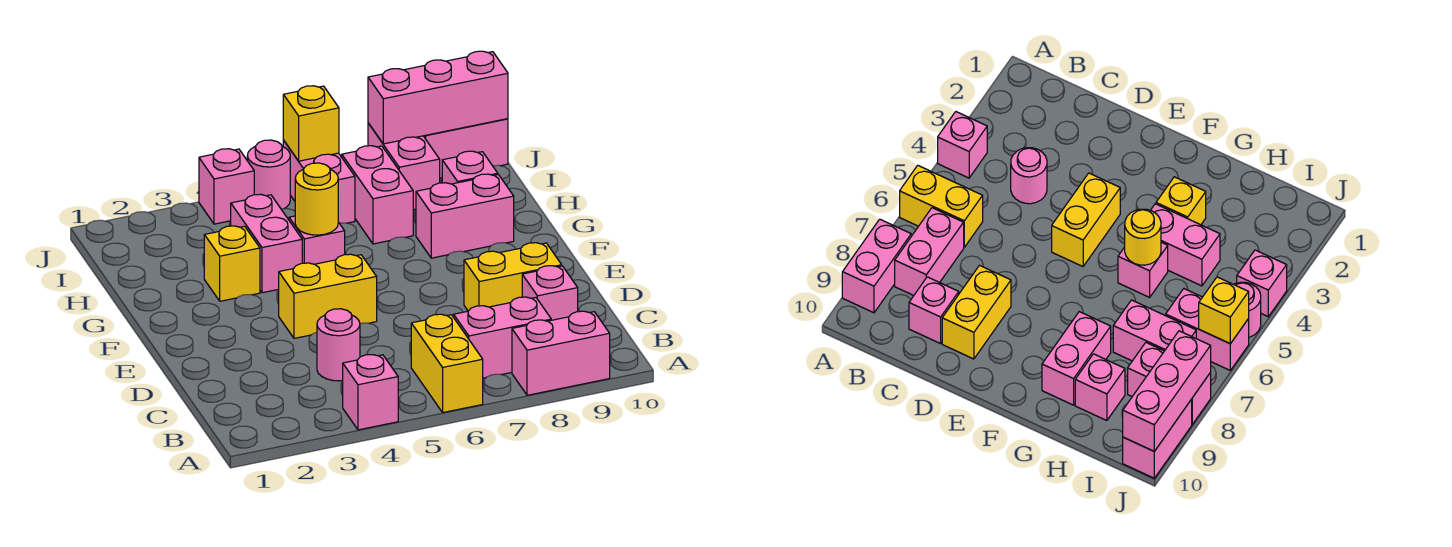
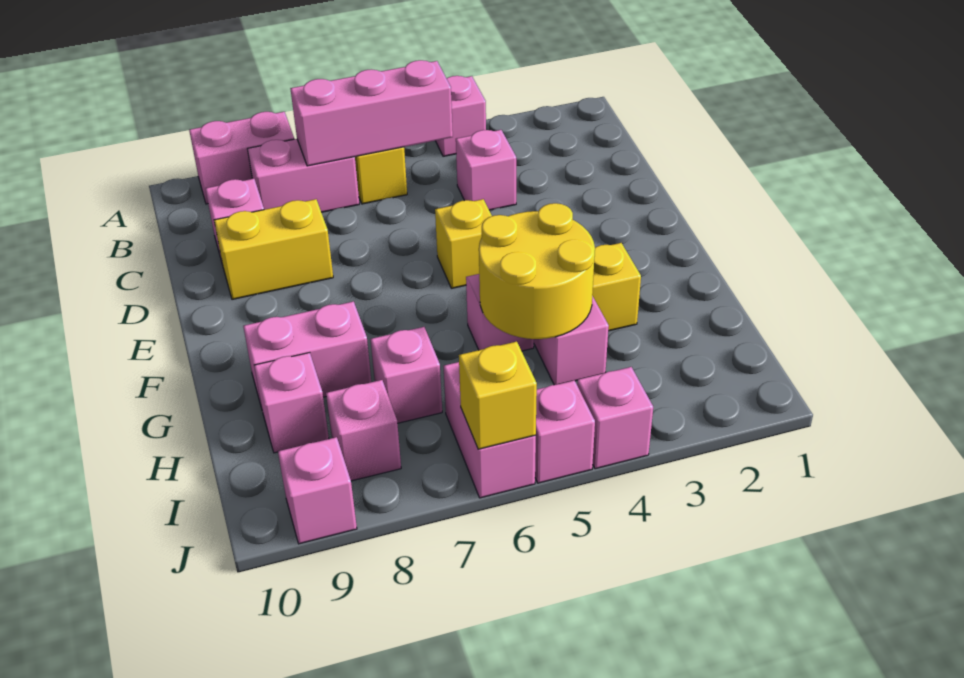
pink round brick C4 level 1 -> pink brick C4 level 1
yellow brick E4:E5 level 1 -> yellow brick E5 level 1
yellow round brick G5 level 2 -> yellow round brick G4:H5 level 2
pink brick H7:I7 level 1 -> pink brick H7 level 1
pink brick I8:J8 level 1 -> pink brick I8 level 1
pink round brick J5 level 1 -> pink brick J5 level 1
pink brick J8:J10 level 2 -> pink brick B5:B7 level 2
pink brick J9:J10 level 1 -> pink brick J9 level 1

